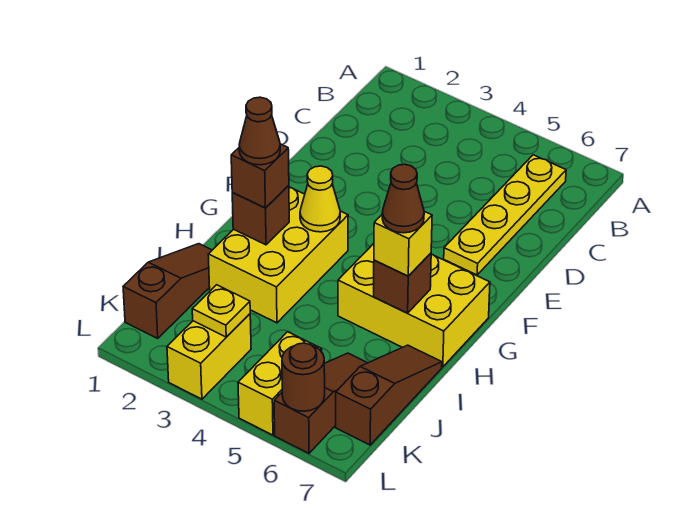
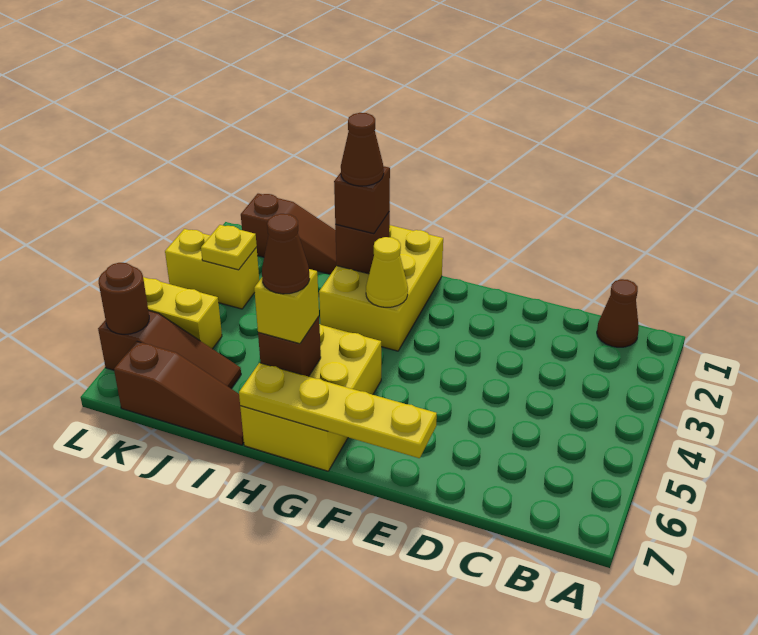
none -> brown cone B1 level 1
yellow plate B6:E6 level 1 -> yellow plate E7:H7 level 2
yellow brick G2:I3 level 1 -> yellow brick G1:H3 level 1

